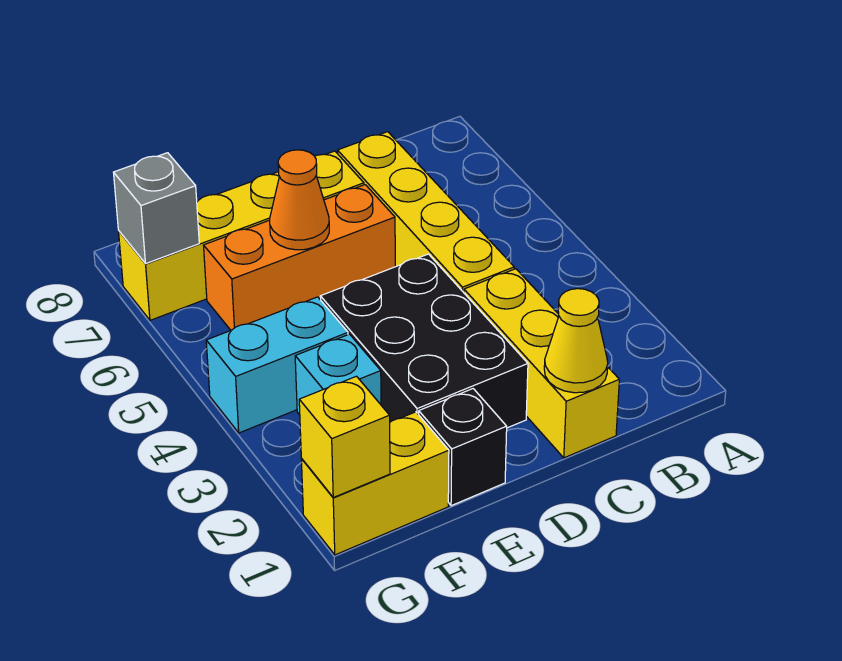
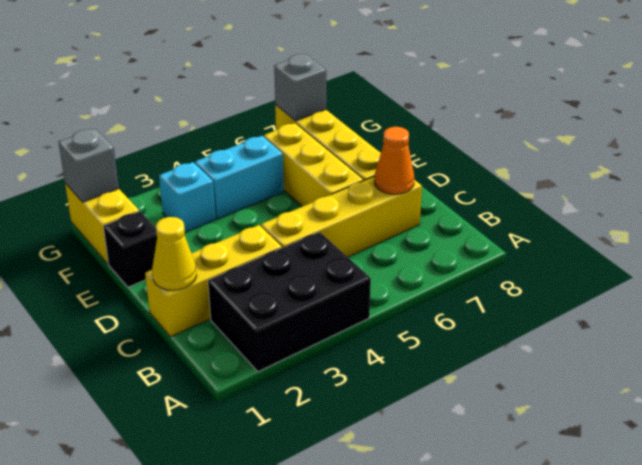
black brick D2:E4 level 1 -> black brick A2:B4 level 1
orange brick D6:F6 level 1 -> yellow brick D6:F6 level 1
orange cone E6 level 2 -> orange cone C7 level 2
cyan brick F4:G4 level 1 -> cyan brick F4:F5 level 1
yellow brick G1 level 2 -> grey brick G1 level 2

